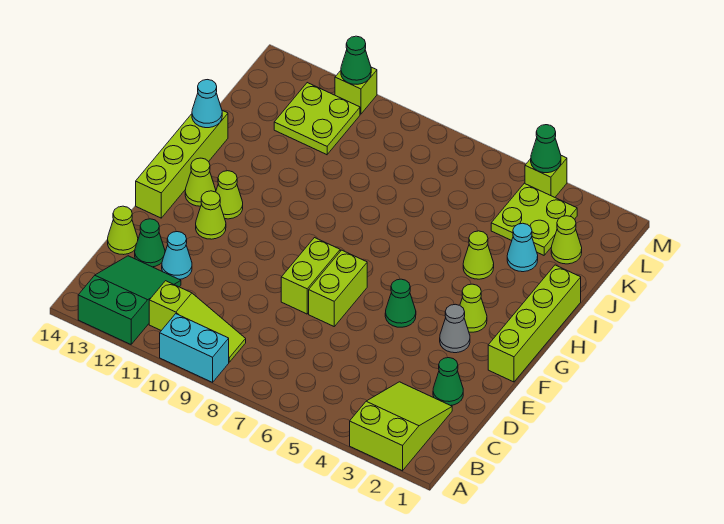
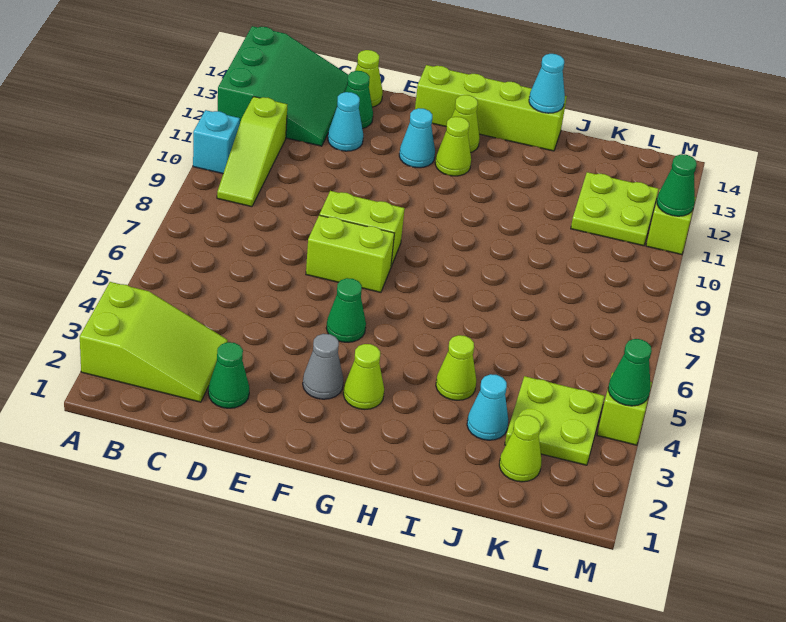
cyan brick A9:A10 level 1 -> cyan brick A10 level 1
green slope A12:C13 level 1 top A -> green slope A12:C14 level 1 top A
lime brick F1:I1 level 1 -> none
lime cone F12 level 1 -> cyan cone F12 level 1

